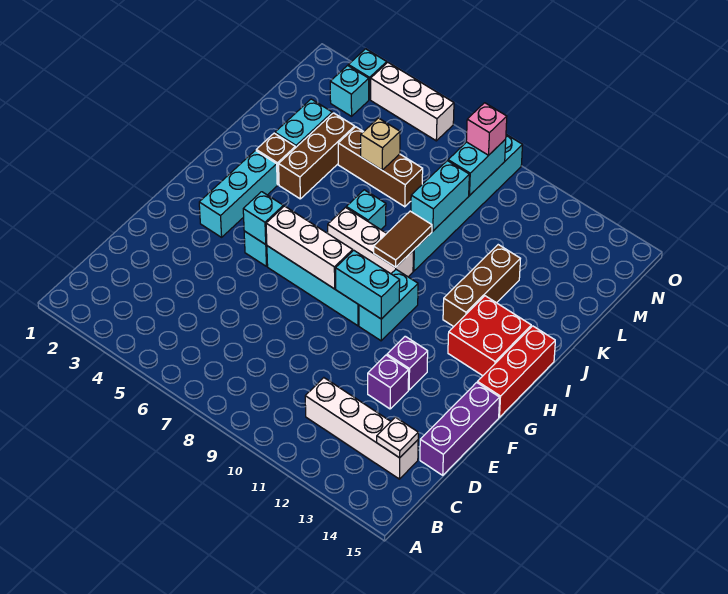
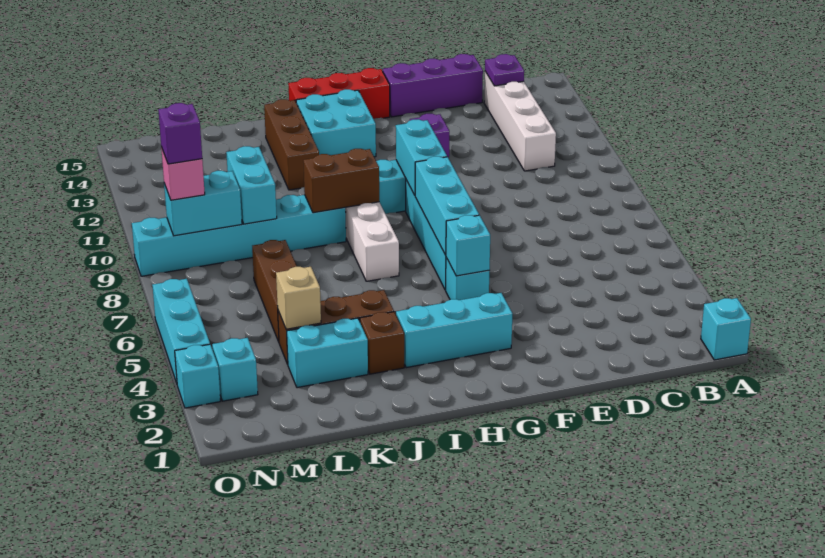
white plate C14 level 2 -> purple plate C14 level 2
purple brick E12 level 1 -> purple brick N9 level 4
white brick G6:G8 level 2 -> cyan brick G6:G8 level 2
red brick H13:I14 level 1 -> cyan brick H13:I14 level 1
brown tile I9:J9 level 2 -> brown brick I9:J9 level 2
brown brick I12:K12 level 1 -> brown brick J12:J14 level 1
cyan brick J7 level 1 -> cyan brick A1 level 1
cyan brick K9:L9 level 2 -> cyan brick L9:L10 level 2
tan brick L6 level 2 -> tan brick L4 level 2
white brick O4:O6 level 1 -> cyan brick O4:O6 level 1

